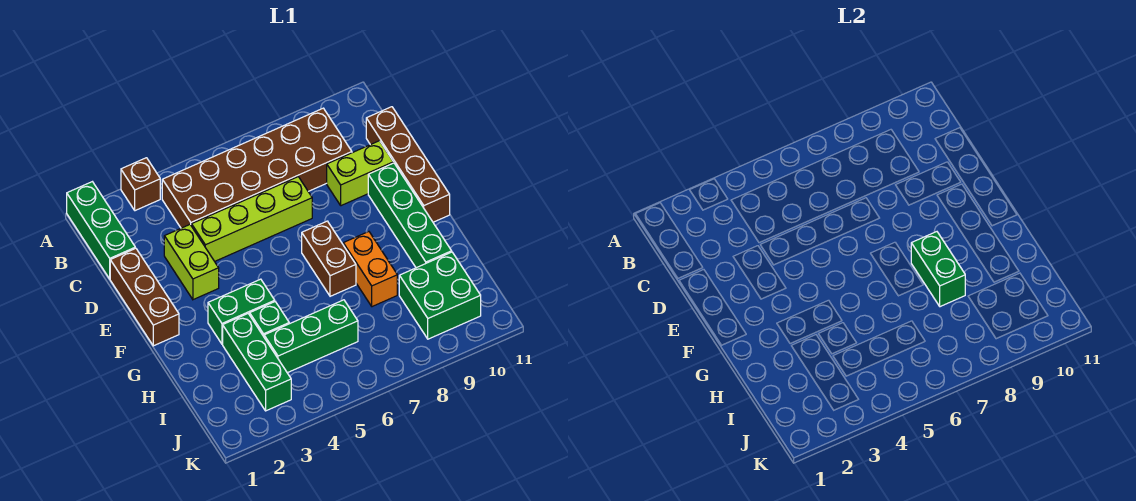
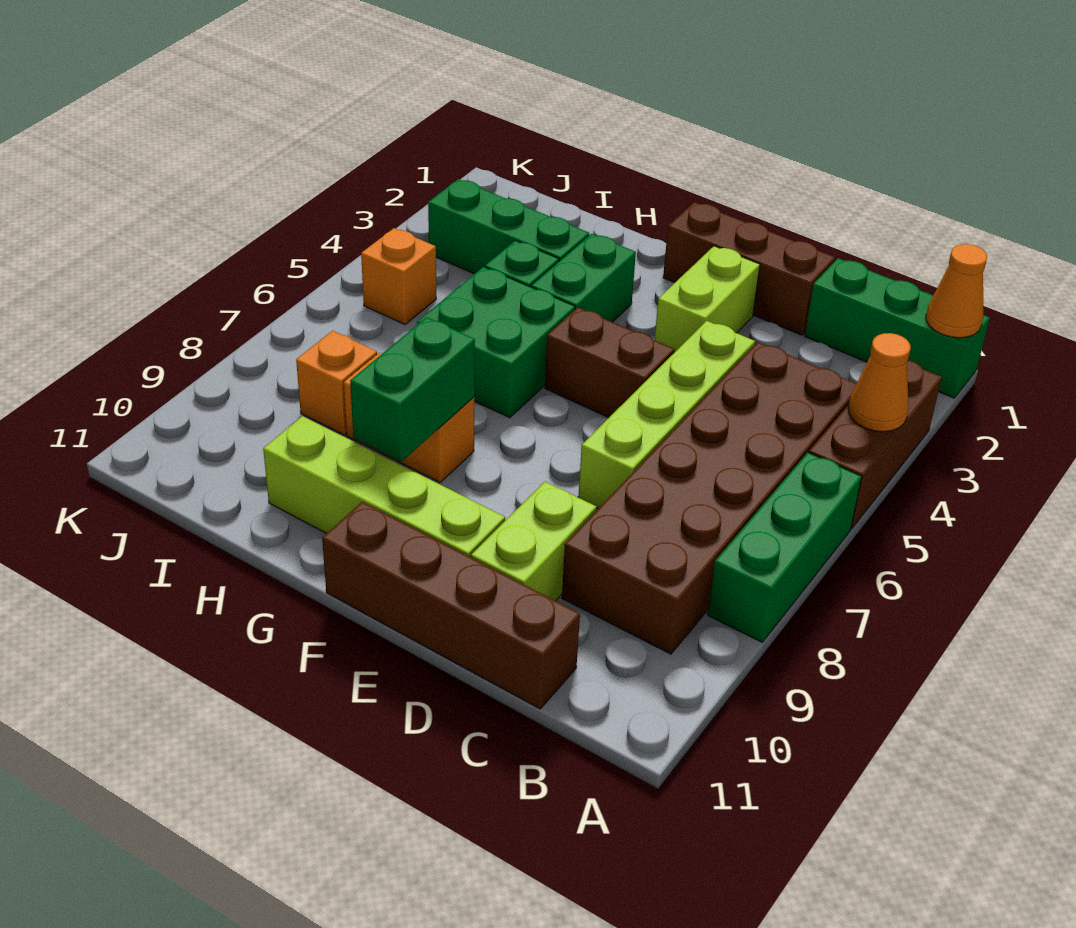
none -> orange cone A1 level 2
brown brick A3 level 1 -> brown brick A3:A5 level 1
none -> orange cone A4 level 2
lime brick D3:E3 level 1 -> lime brick E2:E3 level 1
green brick E10:H10 level 1 -> lime brick E10:H10 level 1
brown brick F7:G7 level 1 -> brown brick E5:F5 level 1
green brick G8:H8 level 2 -> green brick G8:G9 level 2
green brick I4:I6 level 1 -> green brick A6:A8 level 1
none -> orange brick I8 level 1
green brick I9:J10 level 1 -> green brick G5:H6 level 1
none -> orange brick J5 level 1

